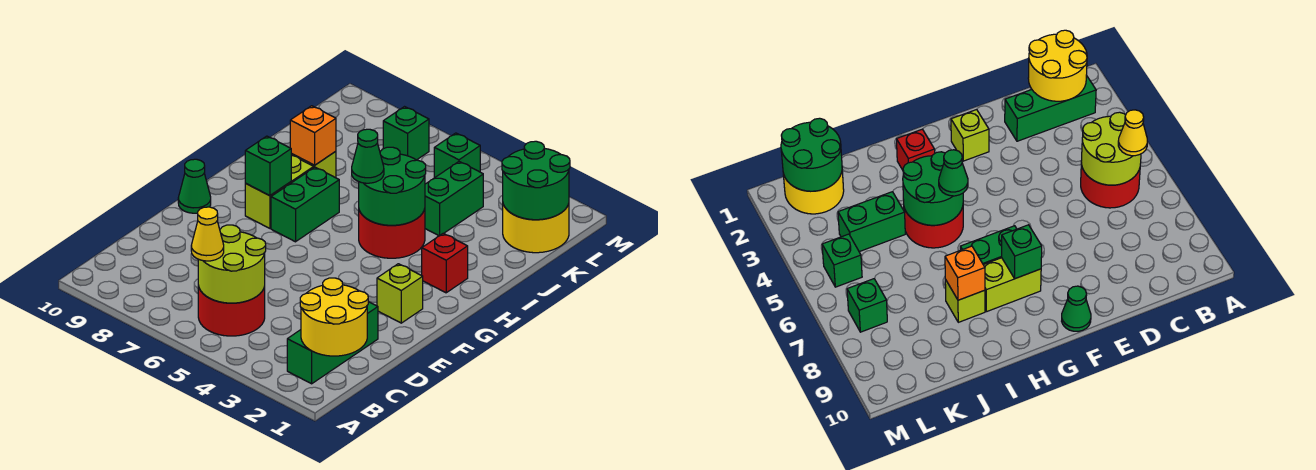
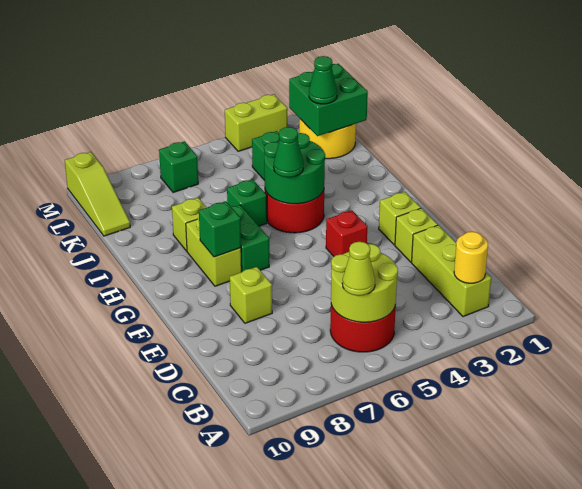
yellow round brick B1:C2 level 2 -> yellow round brick B2 level 2
green brick B2:D2 level 1 -> lime brick B2:D2 level 1
yellow cone B6 level 3 -> lime cone B6 level 3
none -> lime brick E2 level 1
none -> lime brick E8 level 1
green cone F10 level 1 -> green cone K2 level 3
red brick H2 level 1 -> red brick F4 level 1
orange brick I8 level 2 -> none
green round brick K1:L2 level 2 -> green brick K1:L2 level 2
none -> lime slope K10:M10 level 1 top M
green brick L5 level 1 -> green brick I6 level 1
none -> lime brick M3:M4 level 1

